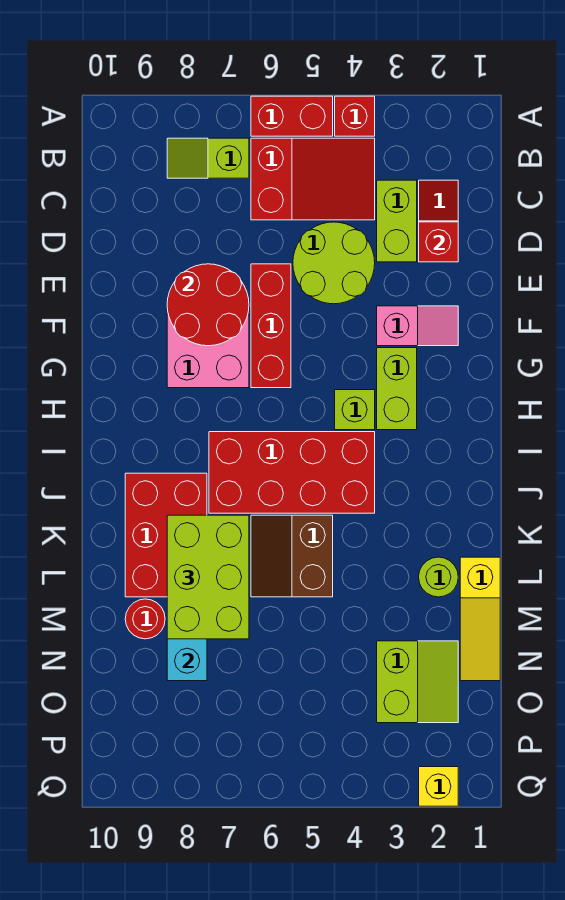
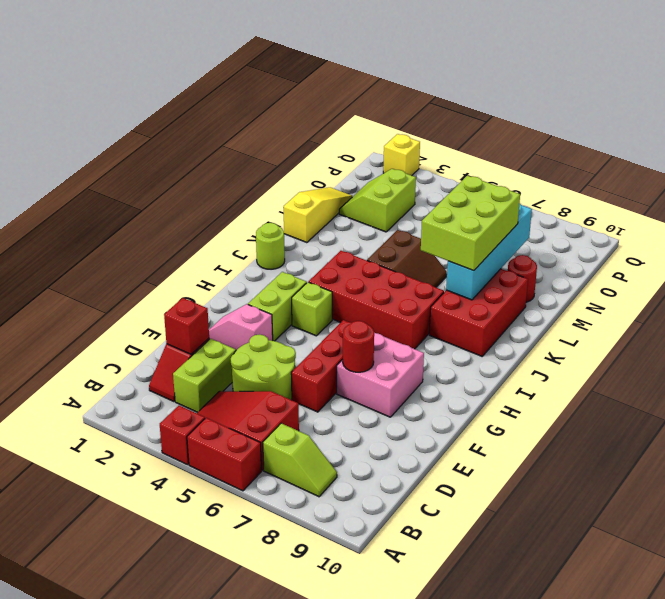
red round brick E7:F8 level 2 -> red round brick F7 level 2
lime round brick L2 level 1 -> lime round brick J1 level 1

